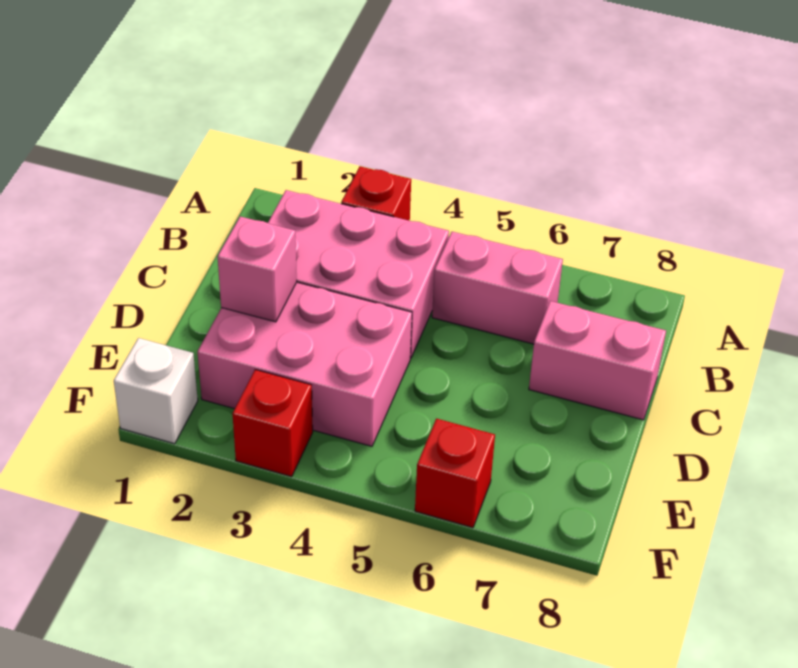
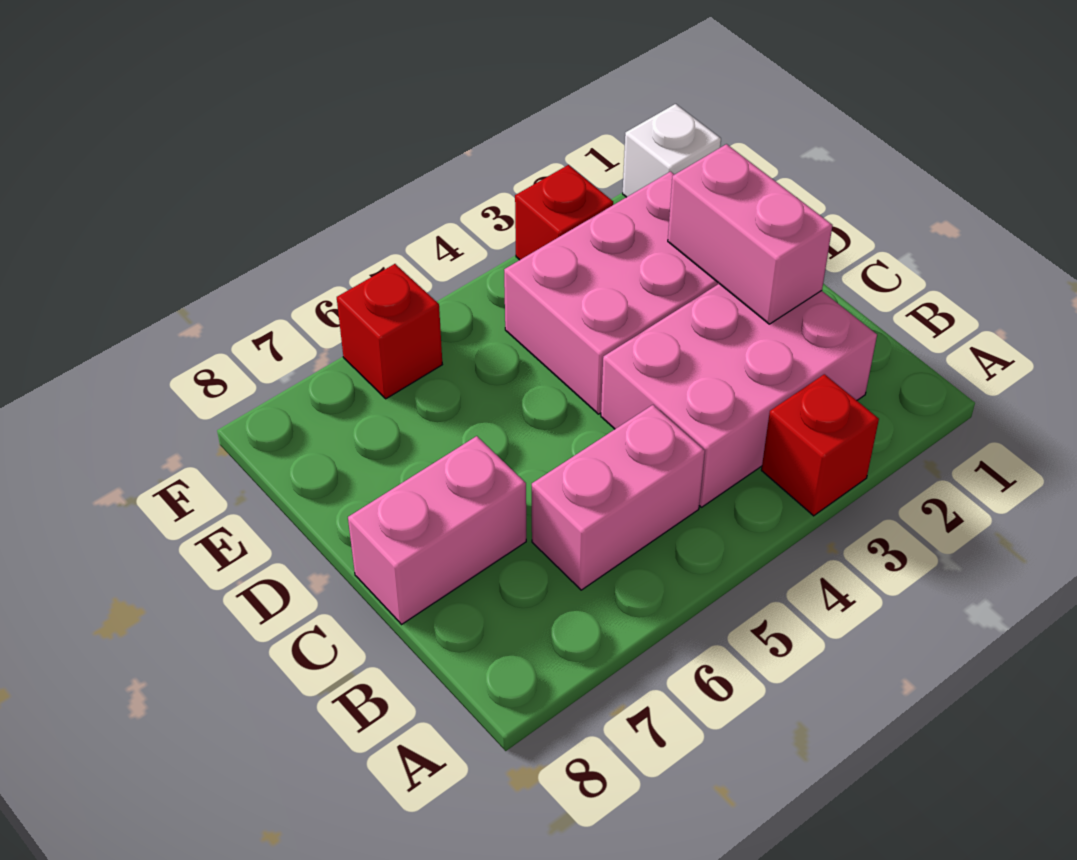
pink brick D2 level 2 -> pink brick C2:D2 level 2

